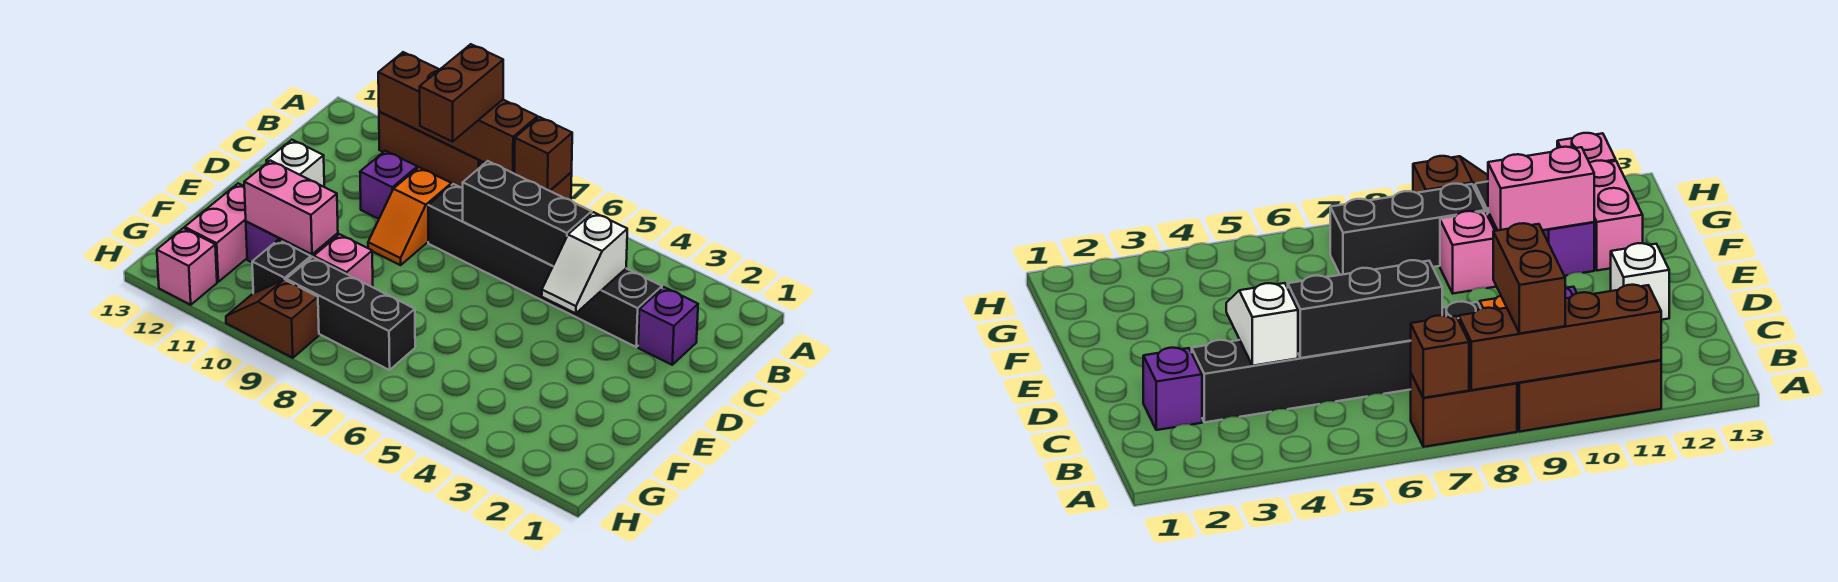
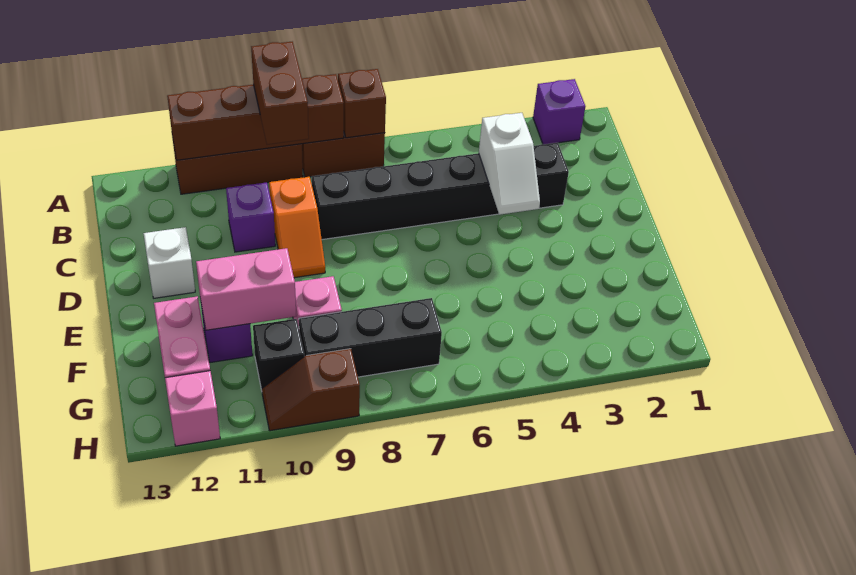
purple brick C2 level 1 -> purple brick A2 level 1
black brick C5:C7 level 2 -> none

